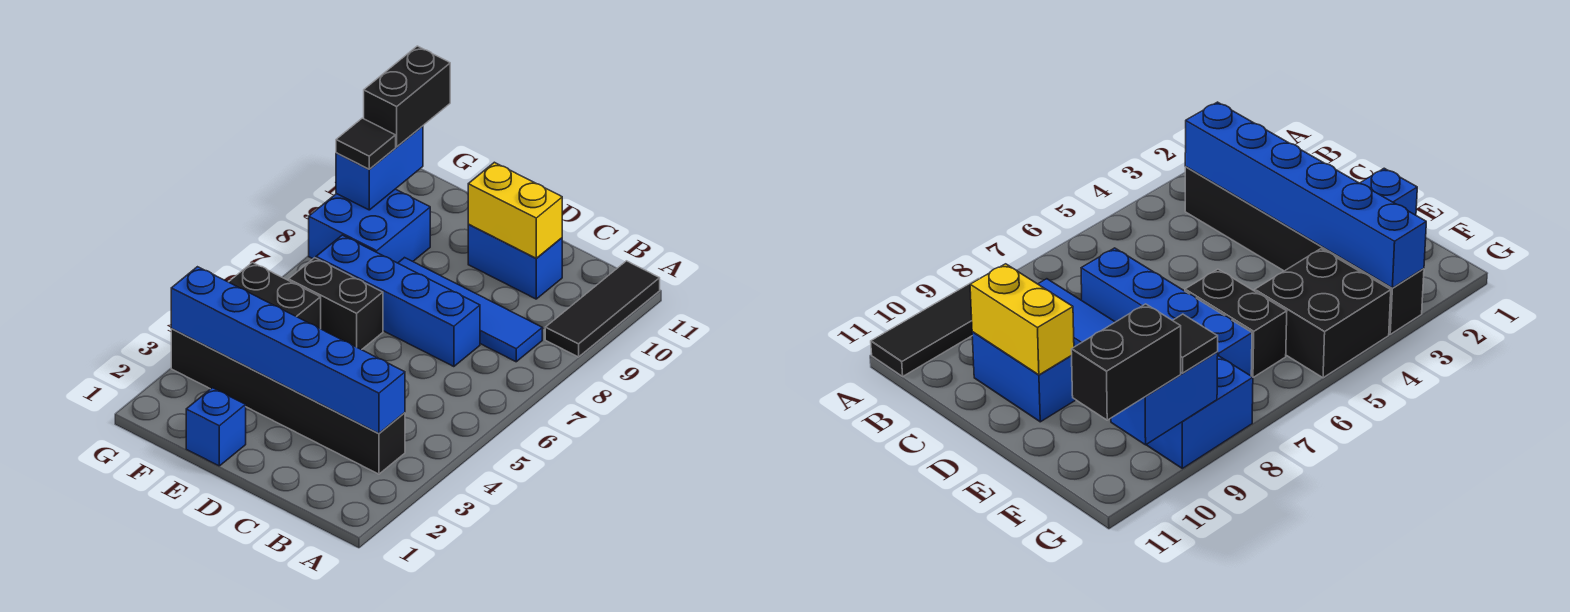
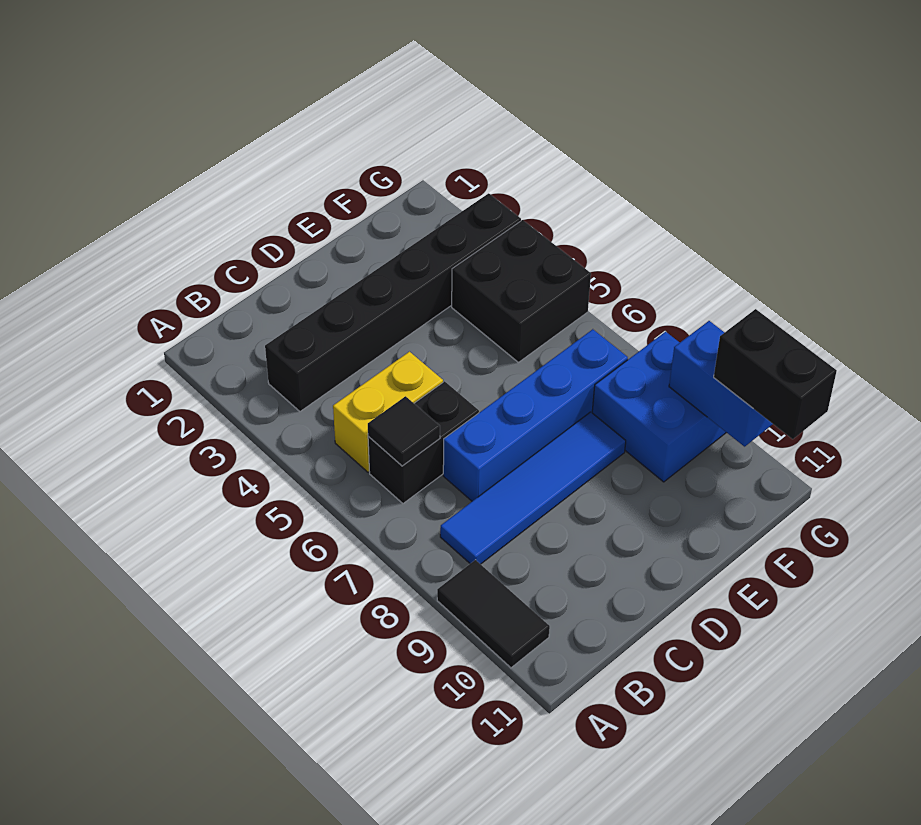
black tile A9:A11 level 1 -> black tile A9:A10 level 1
blue brick B3:G3 level 2 -> none
blue brick C10:D10 level 1 -> none
yellow brick C10:D10 level 2 -> yellow brick B5:C5 level 1
blue brick E1 level 1 -> none
black brick E6:F6 level 1 -> black brick B6:C6 level 1
black tile G9 level 3 -> black tile B6 level 2

